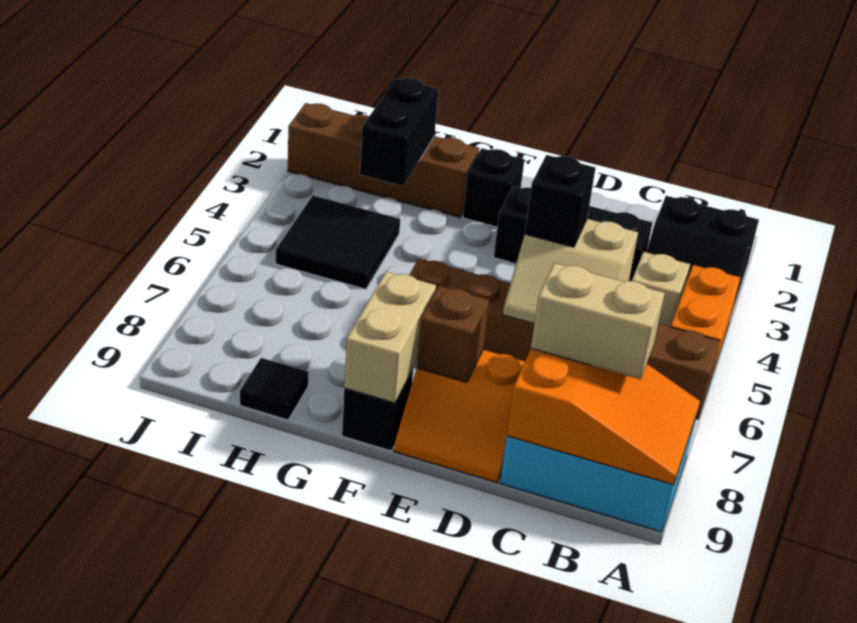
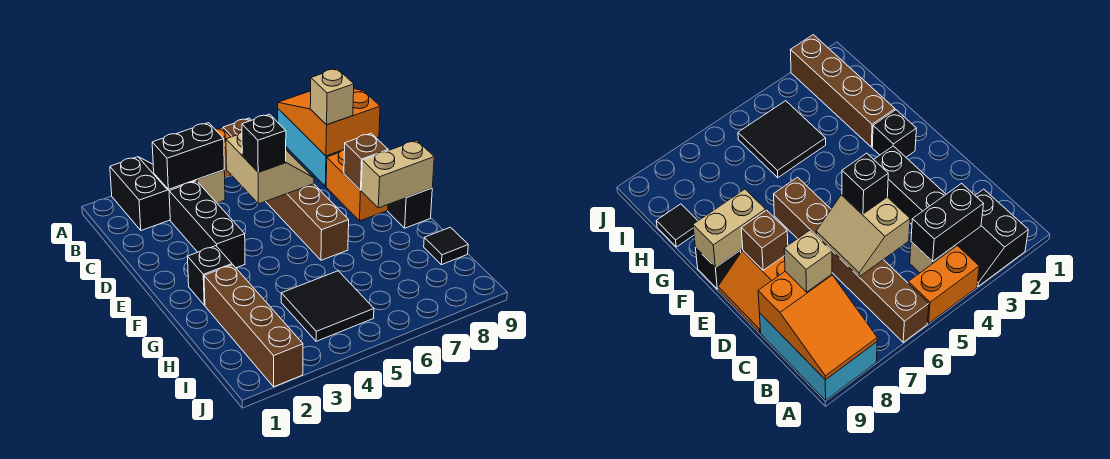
tan brick B8:C8 level 3 -> tan brick C8 level 3
black brick H2:H3 level 2 -> black brick B3:B4 level 2

